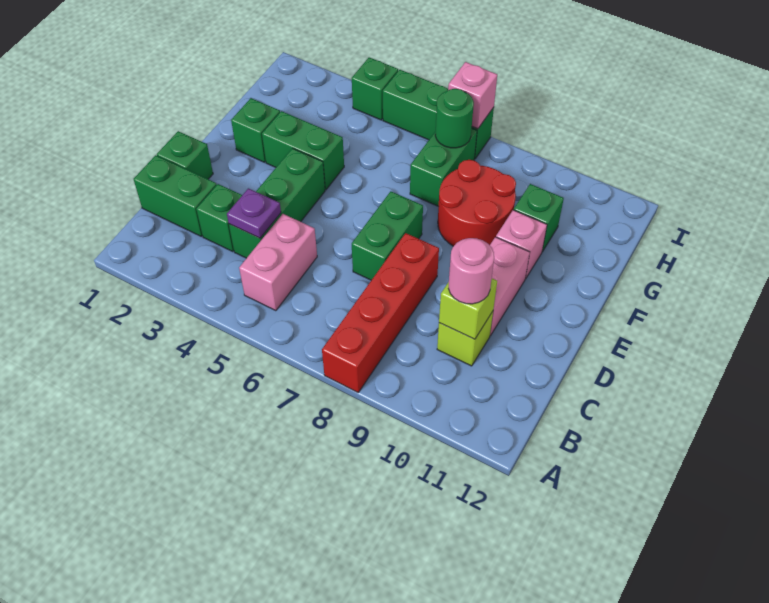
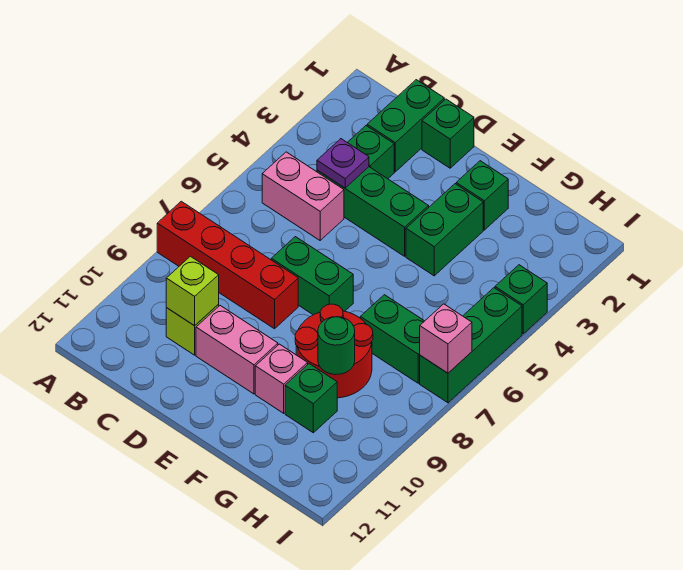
pink round brick C10 level 3 -> none
green round brick H7 level 2 -> green round brick G9 level 2

